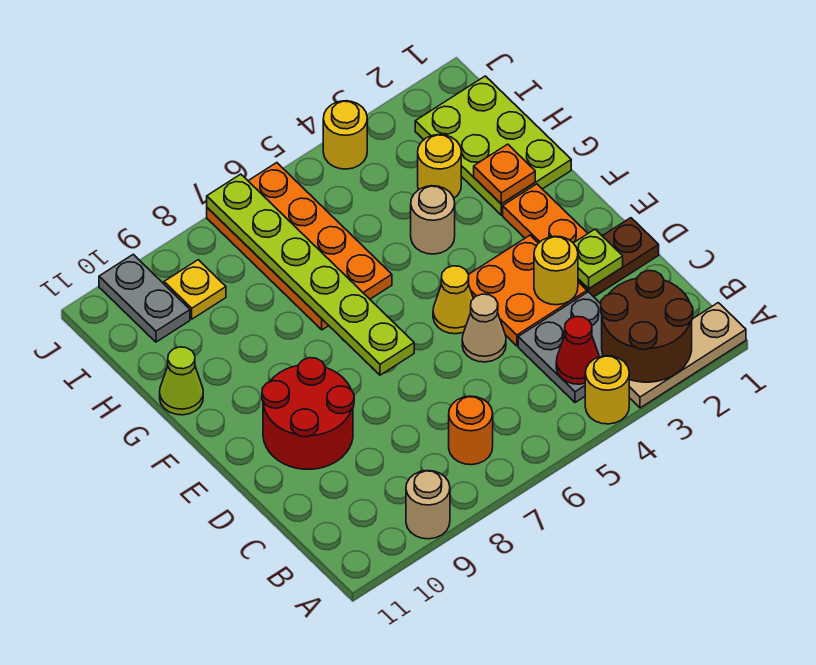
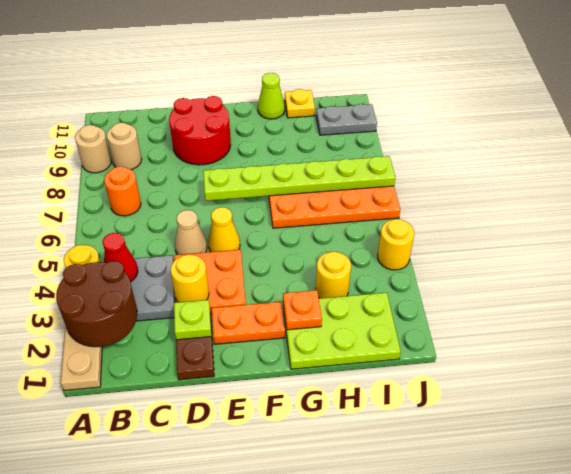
tan round brick G4 level 1 -> tan round brick B9 level 1
yellow plate I9 level 1 -> yellow plate H11 level 1

